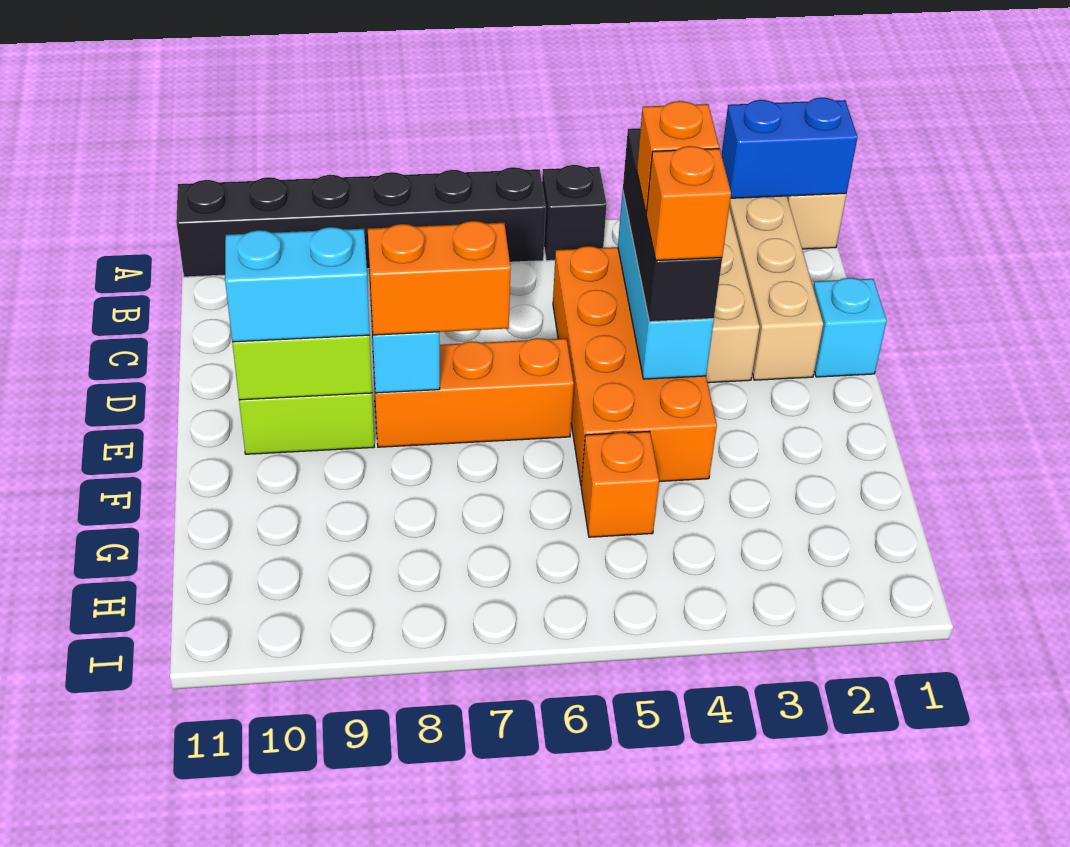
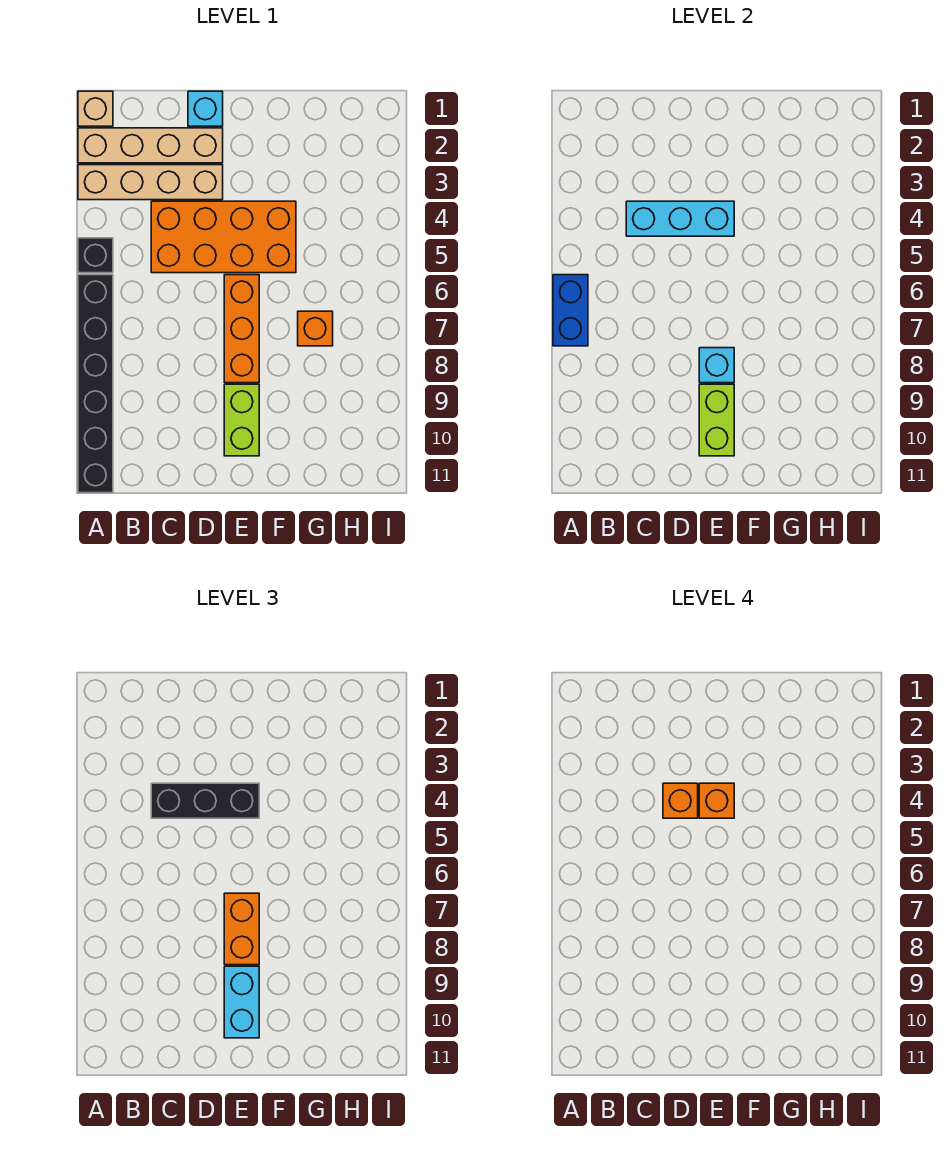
blue brick A1:A2 level 2 -> blue brick A6:A7 level 2
orange brick G5 level 1 -> orange brick G7 level 1

